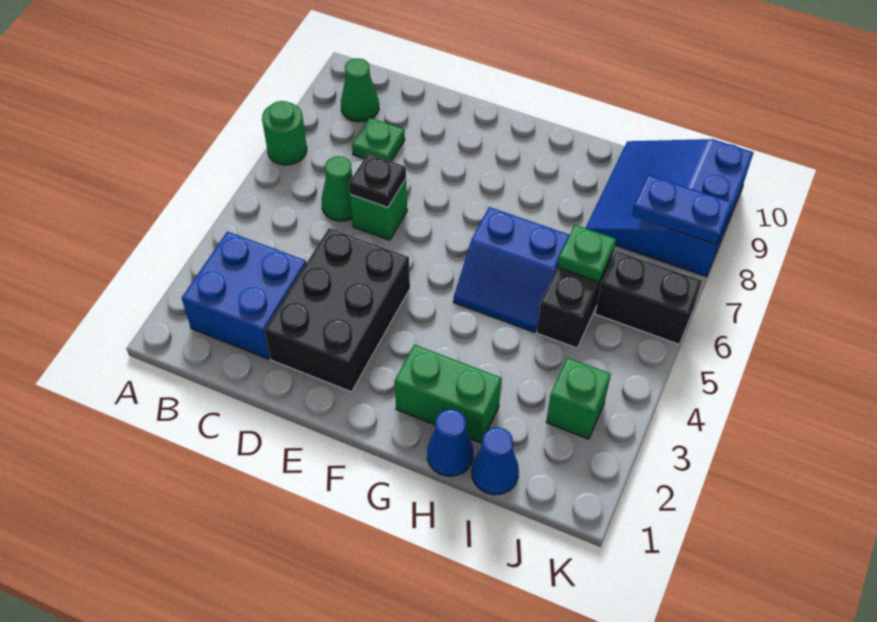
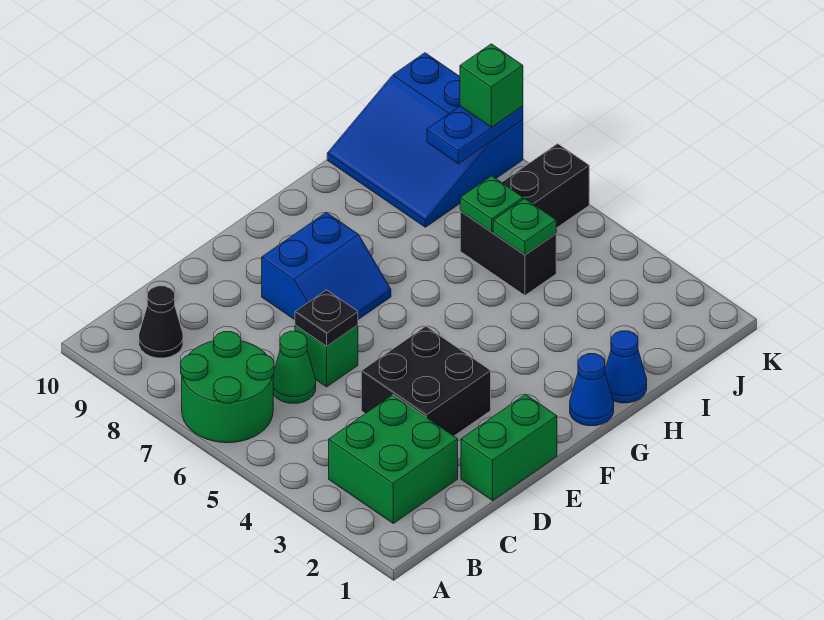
green round brick A7 level 1 -> green round brick A6:B7 level 1
blue brick B2:C3 level 1 -> green brick B2:C3 level 1
green cone B9 level 1 -> black cone B9 level 1
green plate C8 level 1 -> green plate I5 level 2
black brick D2:E4 level 1 -> black brick D3:E4 level 1
green brick G2:H2 level 1 -> green brick D1:E1 level 1
blue slope G5:H6 level 1 top 6 -> blue slope E7:F8 level 1 top 8
blue cone I1 level 1 -> blue cone G1 level 1
green brick J3 level 1 -> green brick K8 level 3

